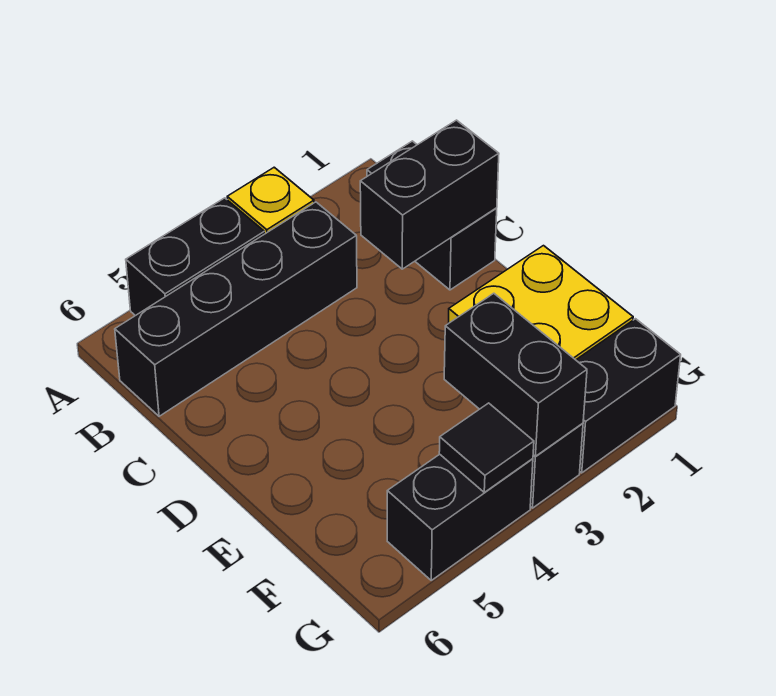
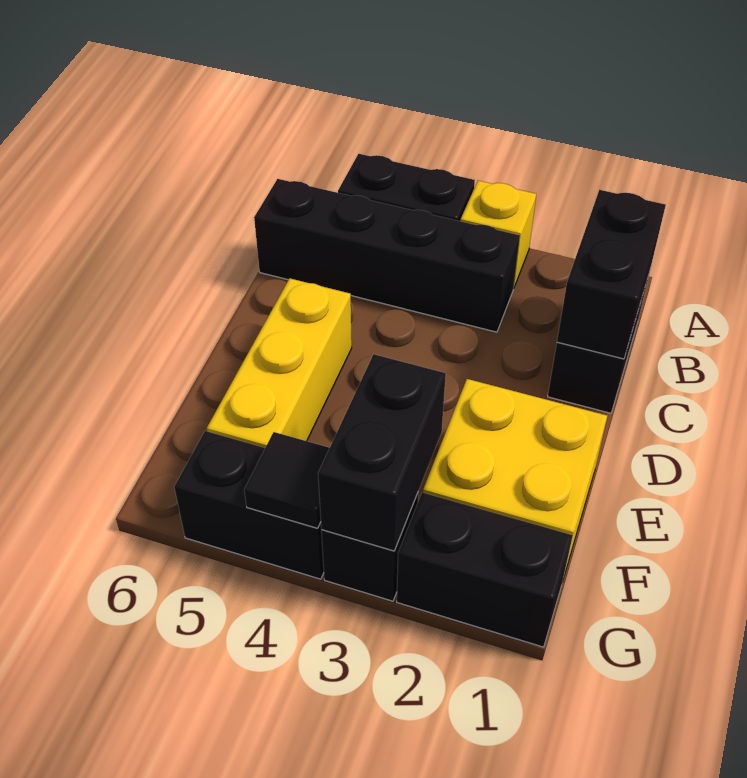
black brick C1:C2 level 2 -> black brick B1:C1 level 2
none -> yellow brick D5:F5 level 1

